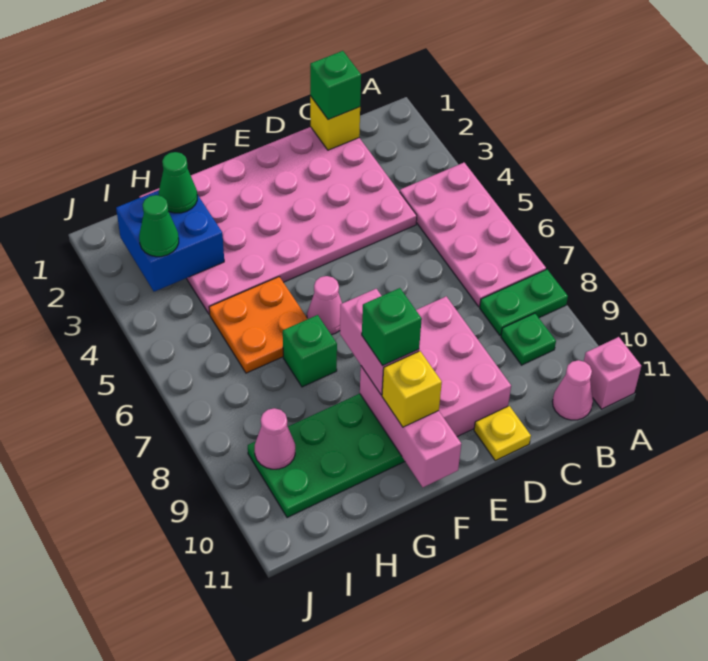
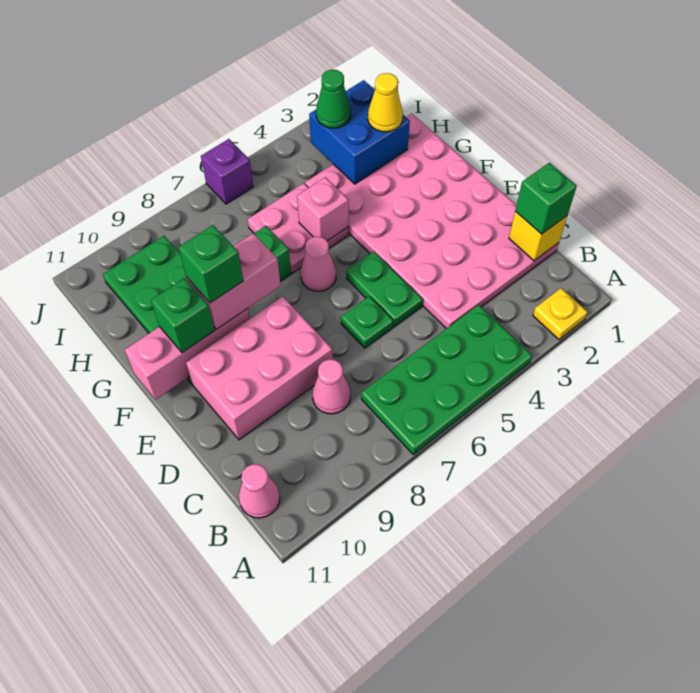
pink plate A4:B7 level 1 -> green plate A4:B7 level 1
green plate A8:B8 level 1 -> green plate D5:E5 level 1
pink brick A11 level 1 -> pink brick G5 level 2
green plate B9 level 1 -> green plate D6 level 1
yellow plate D11 level 1 -> yellow plate A2 level 1
yellow brick F10 level 3 -> green brick F10 level 3
orange plate G5:H6 level 1 -> pink plate G5:H6 level 1
green cone H2 level 3 -> yellow cone H2 level 3
pink cone I9 level 2 -> pink cone C8 level 1
none -> purple brick J6 level 1

